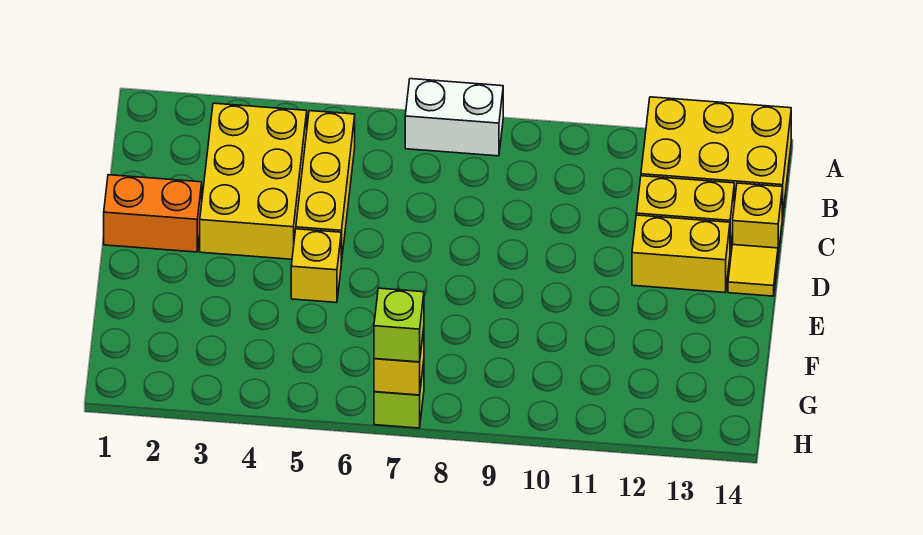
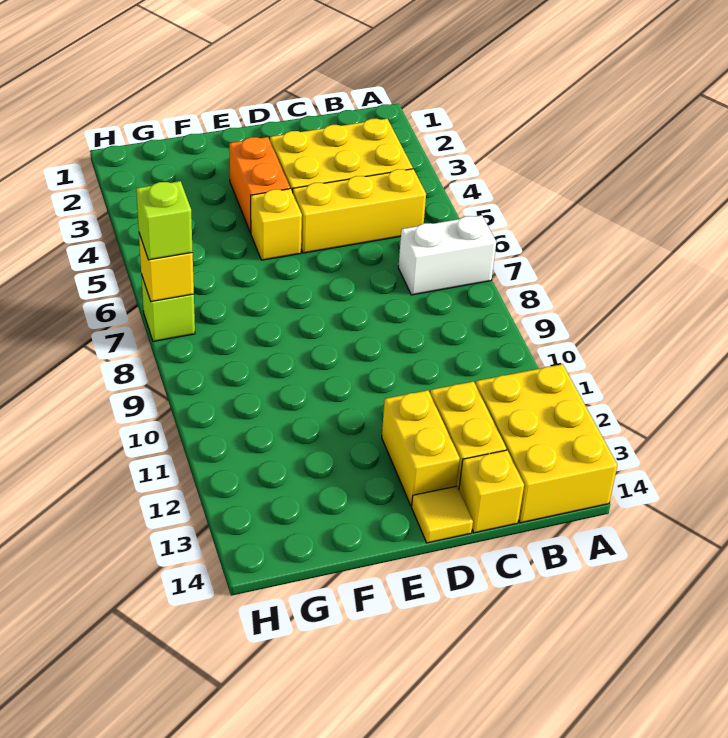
white brick A7:A8 level 1 -> white brick A7:B7 level 1
orange brick D1:D2 level 1 -> orange brick E3:E4 level 1

